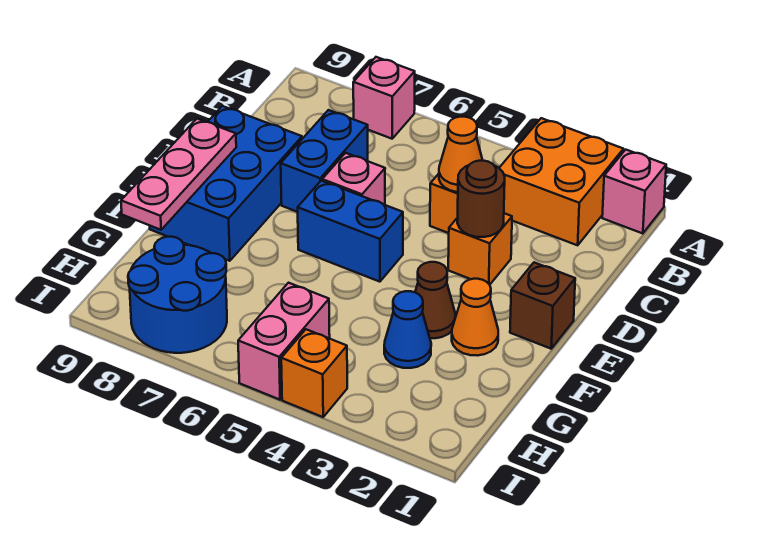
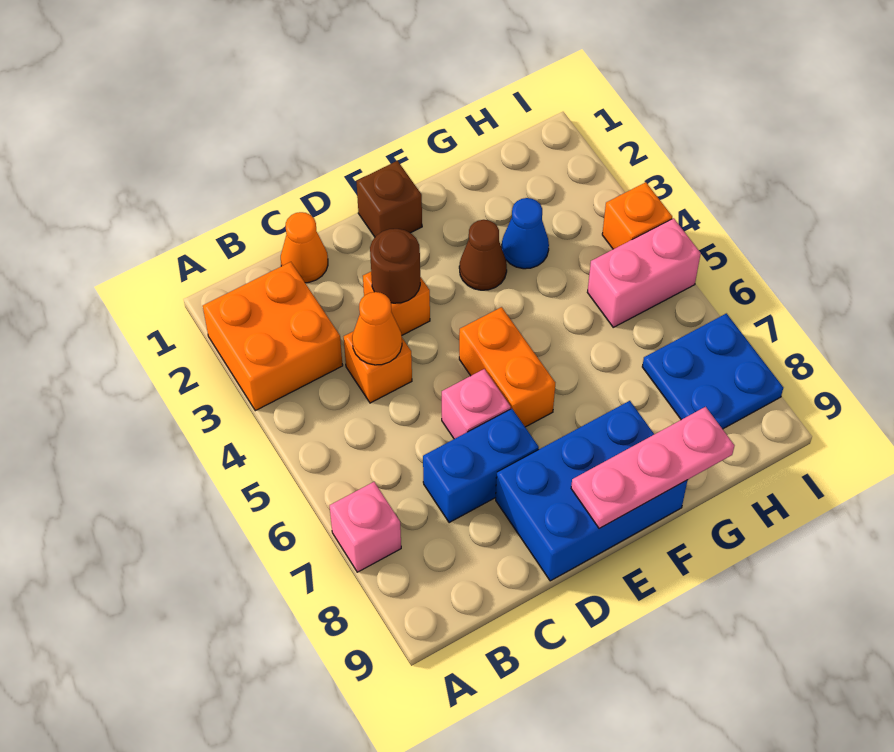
pink brick A1 level 1 -> none
blue brick E5:E6 level 1 -> orange brick E5:E6 level 1
orange cone F2 level 1 -> orange cone C1 level 1
blue round brick H7:I8 level 1 -> blue plate H7:I8 level 1

